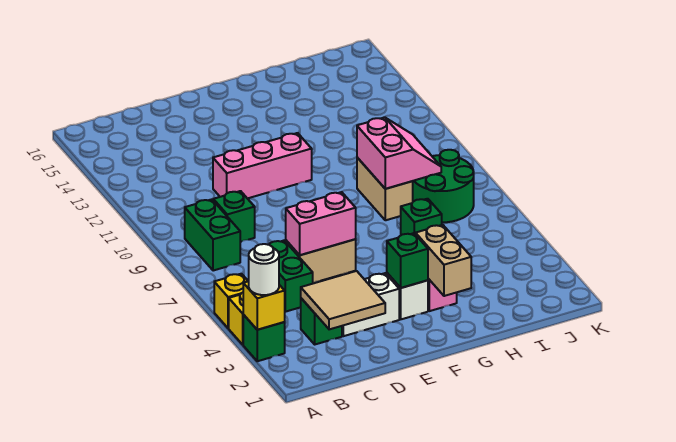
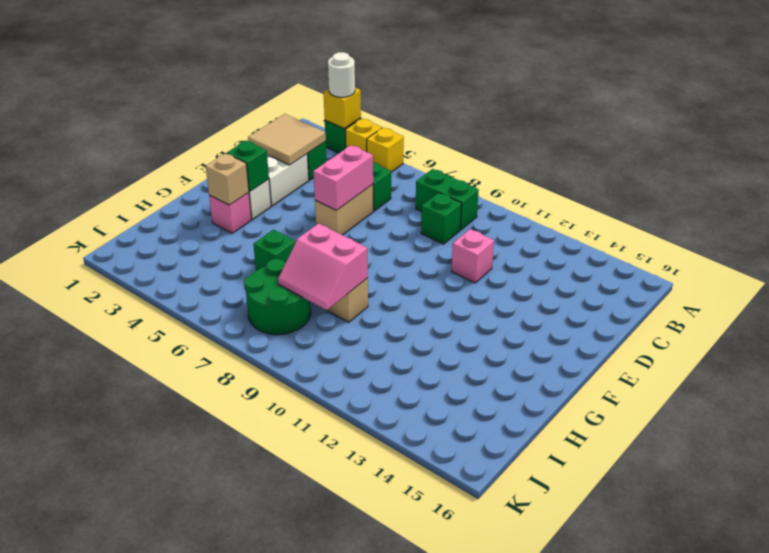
pink brick D11:F11 level 1 -> pink brick D11 level 1
tan brick G2:G3 level 2 -> tan brick G3 level 2

